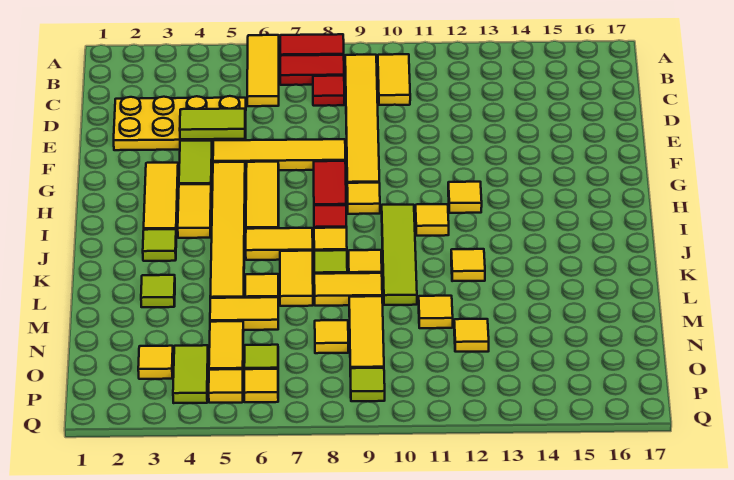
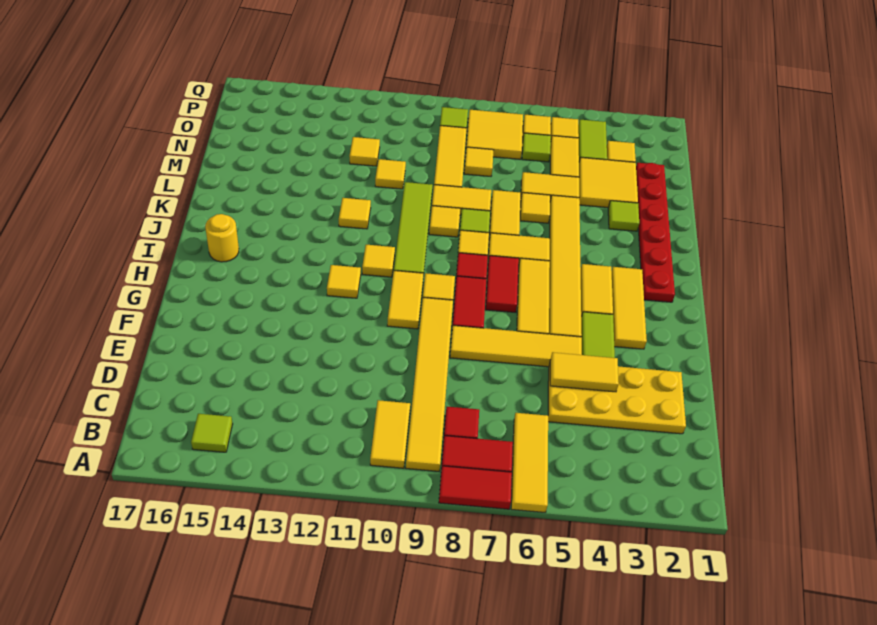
lime tile E4:E5 level 2 -> yellow tile E4:E5 level 2
none -> yellow tile G10:H10 level 1
none -> red tile H7:I7 level 1
none -> red plate I2:N2 level 1
none -> yellow round brick I16 level 1
lime tile J3 level 1 -> lime tile B15 level 1
none -> yellow tile M3:N4 level 1
none -> yellow tile O7:P8 level 1

